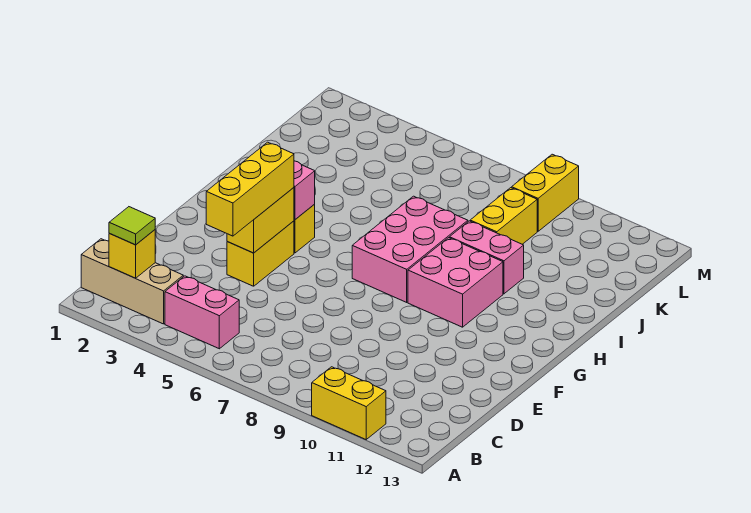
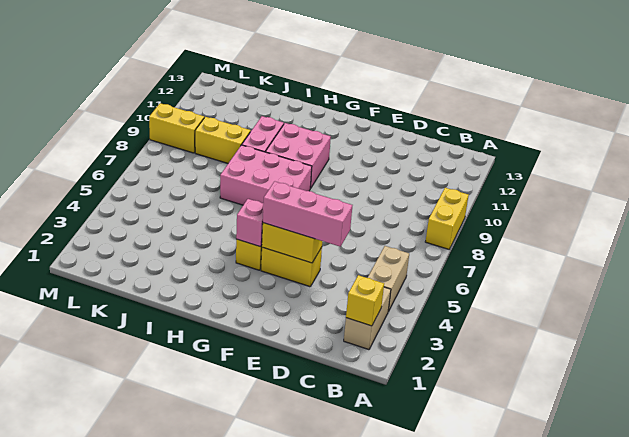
yellow brick A10:A11 level 1 -> yellow brick A8:A9 level 1
tan brick B1:B3 level 1 -> tan brick B2:B3 level 1
lime tile B2 level 3 -> none
pink brick B4:B5 level 1 -> tan brick B4:B5 level 1
yellow brick D4:F4 level 3 -> pink brick D4:F4 level 3

